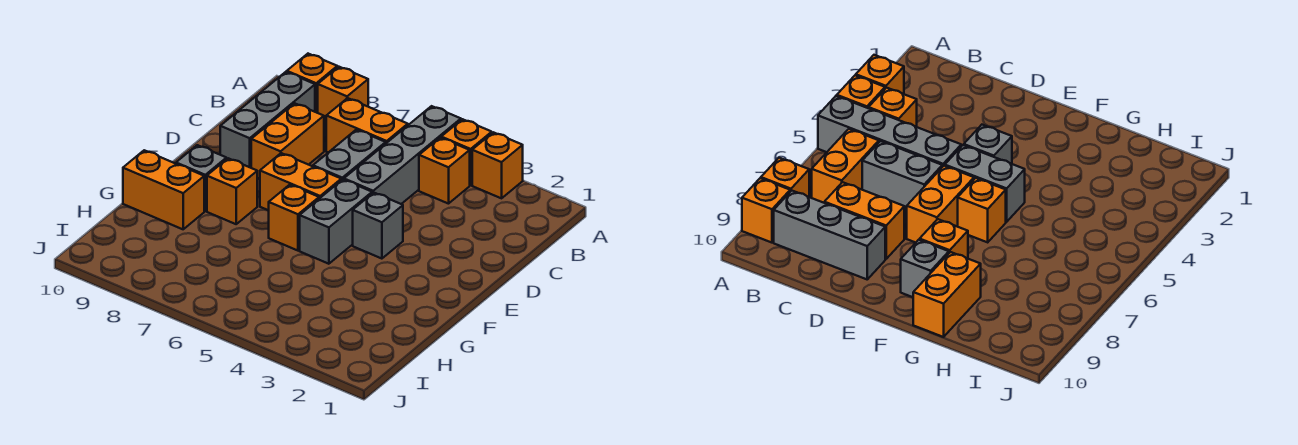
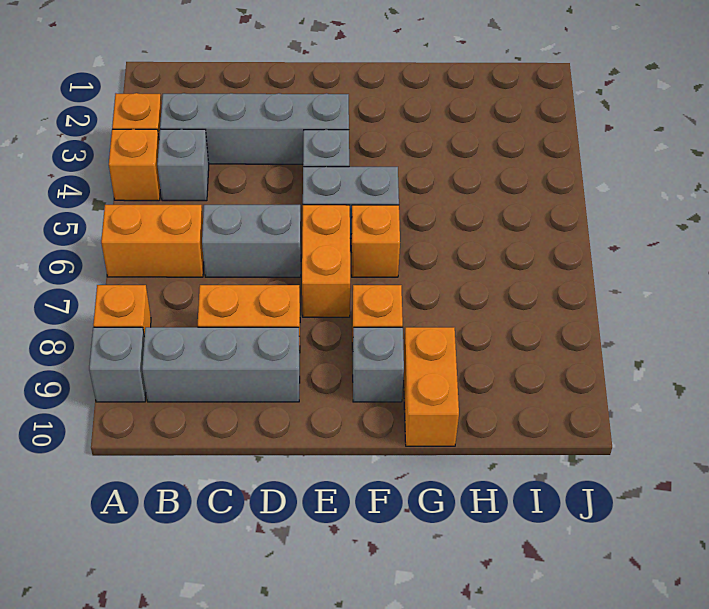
grey brick A5:D5 level 1 -> grey brick B3:E3 level 1
orange brick A9 level 1 -> grey brick A9 level 1
orange brick B4 level 1 -> grey brick B4 level 1
orange brick B6:B7 level 1 -> orange brick A6:B6 level 1

